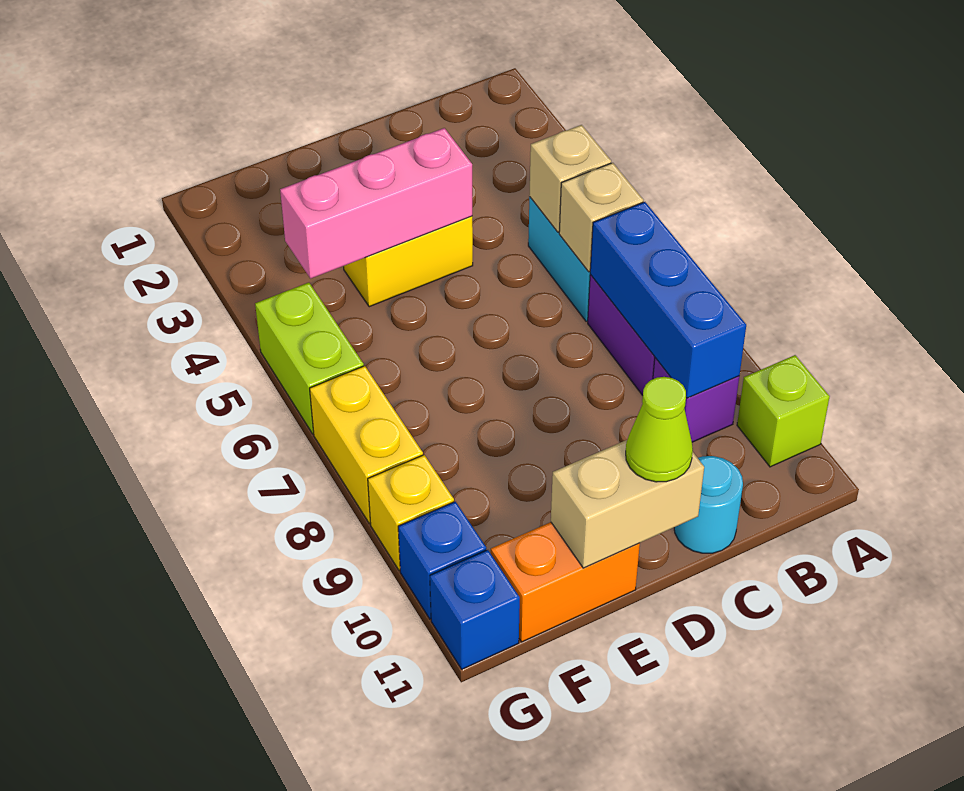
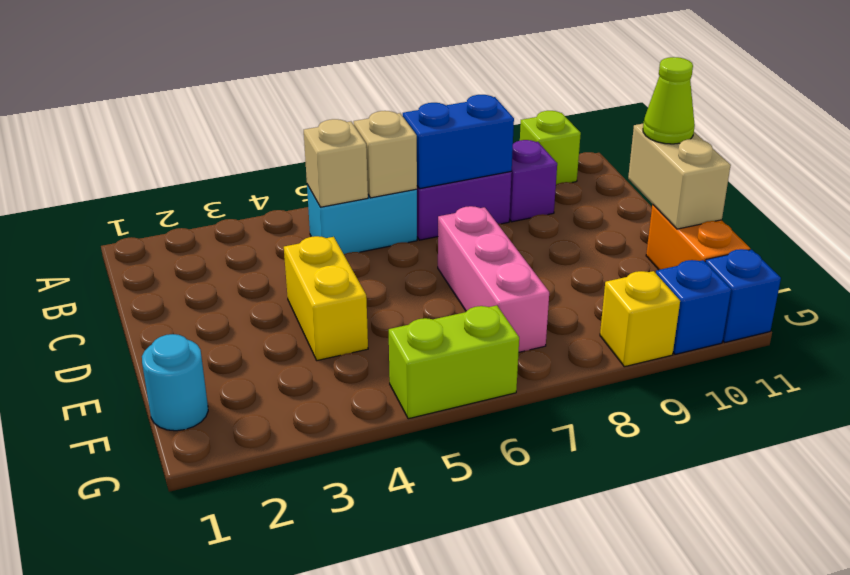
blue brick B7:B9 level 2 -> blue brick B7:B8 level 2
cyan round brick C11 level 1 -> cyan round brick F1 level 1
pink brick D4:F4 level 2 -> pink brick D7:F7 level 1
yellow brick G7:G8 level 1 -> none

